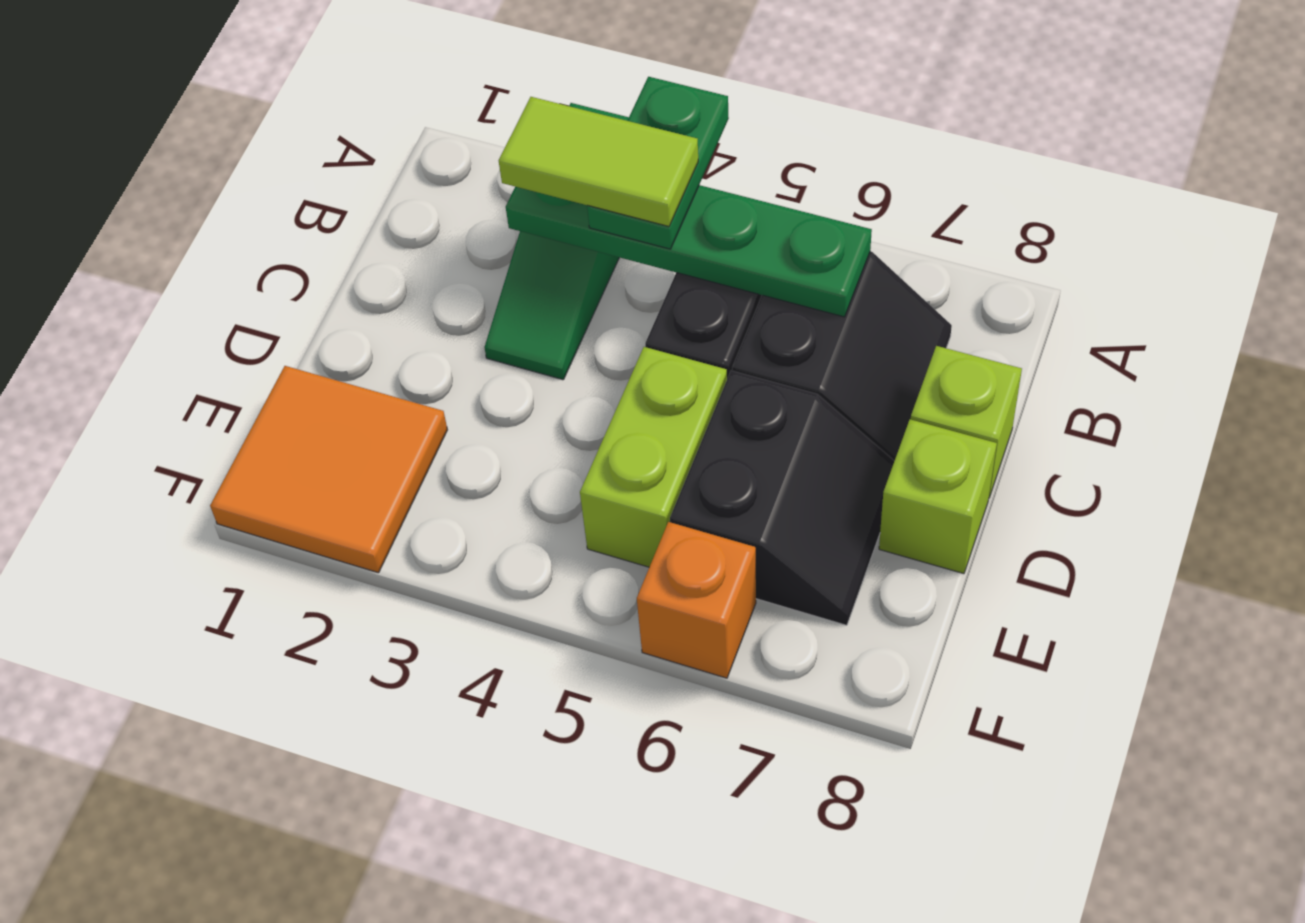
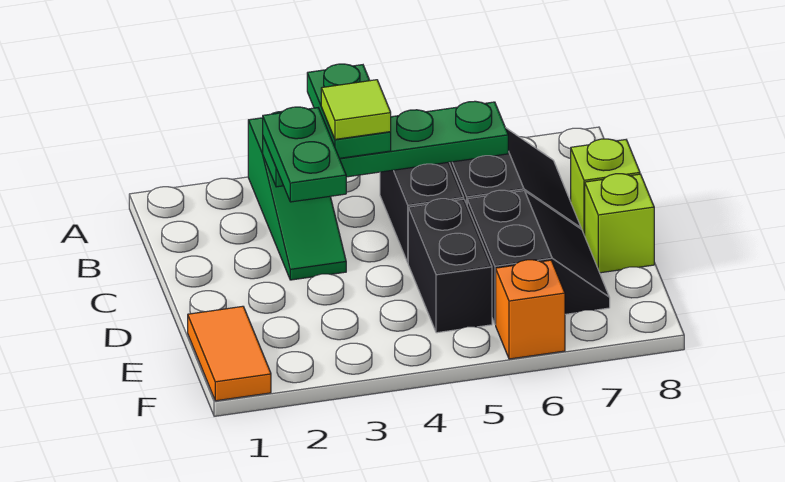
none -> green plate B3:C3 level 3
lime tile B3:B4 level 4 -> lime tile B4 level 4
lime brick D5:E5 level 1 -> black brick D5:E5 level 1
orange tile E1:F2 level 1 -> orange tile E1:F1 level 1

